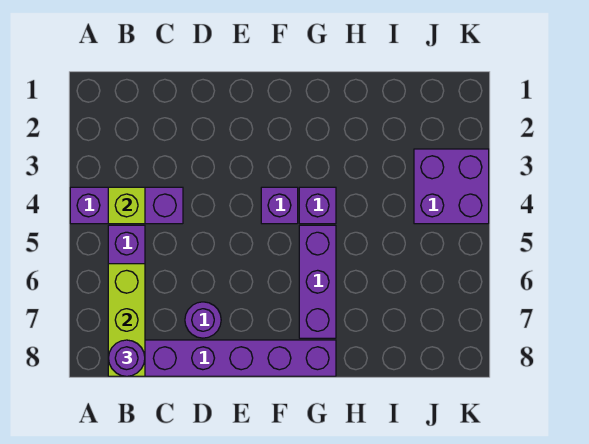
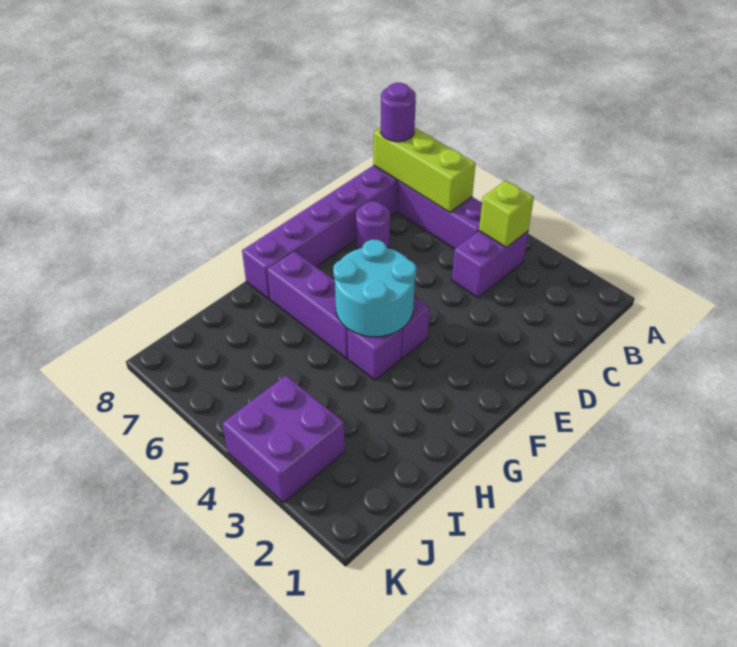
purple brick A4:C4 level 1 -> purple brick B4:C4 level 1
none -> cyan round brick F4:G5 level 2

